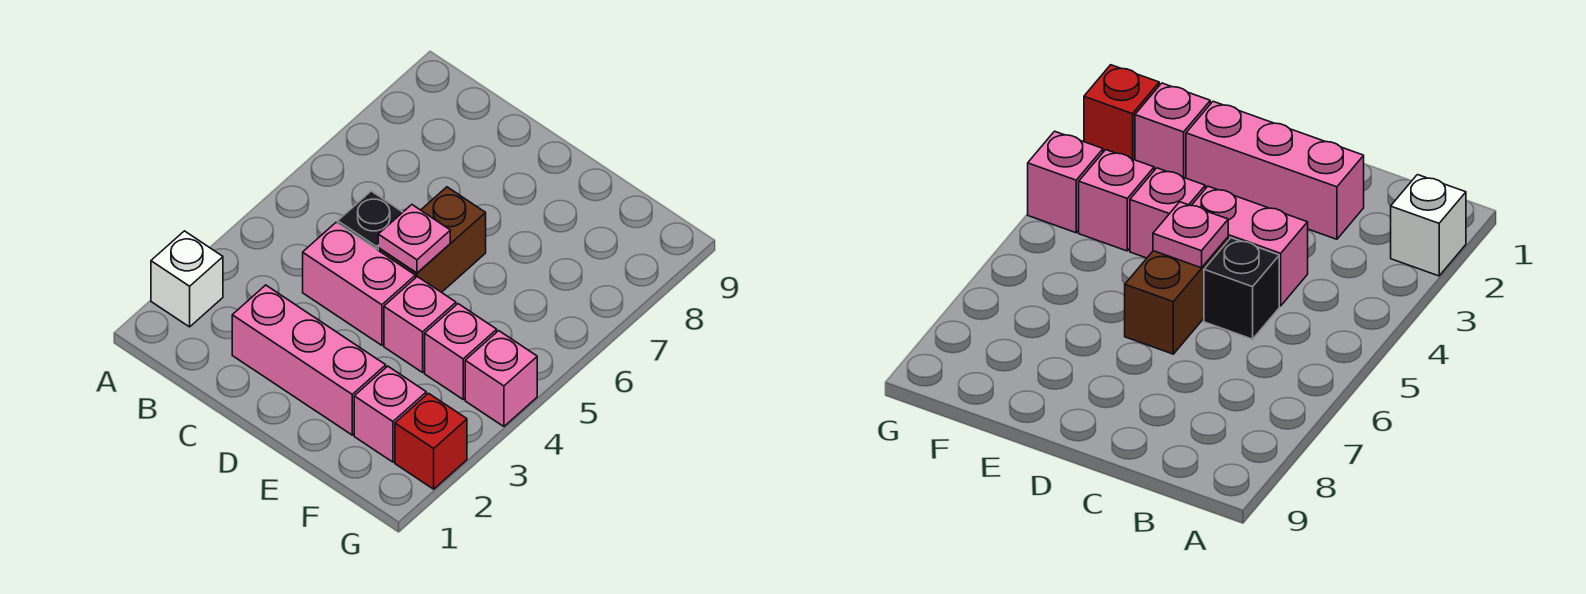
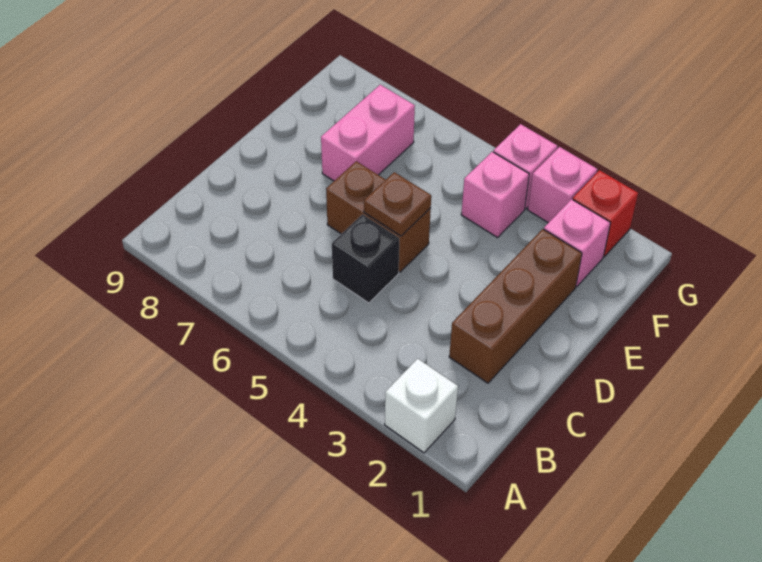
pink brick C2:E2 level 1 -> brown brick C2:E2 level 1
pink brick C4:D4 level 1 -> pink brick E7:F7 level 1
pink plate D5 level 2 -> brown plate D5 level 2
pink brick E4 level 1 -> pink brick G3 level 1

